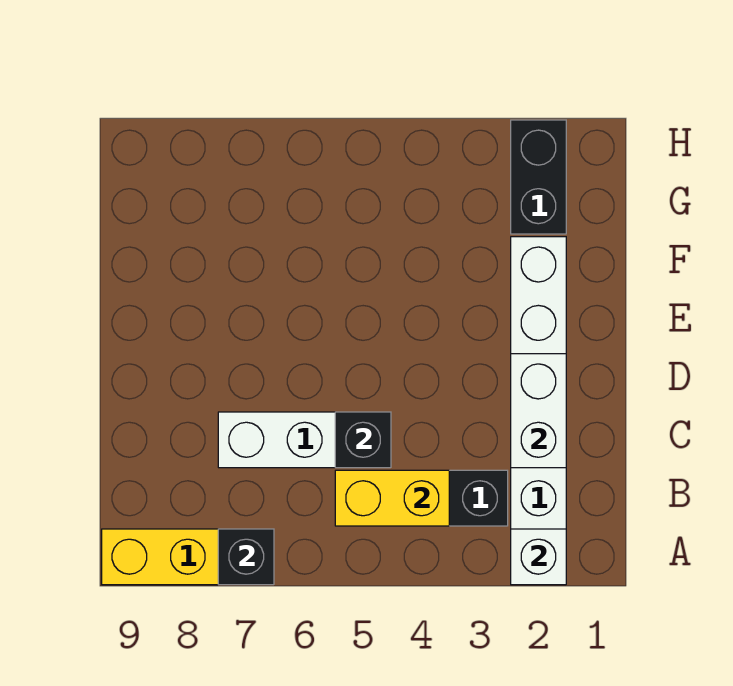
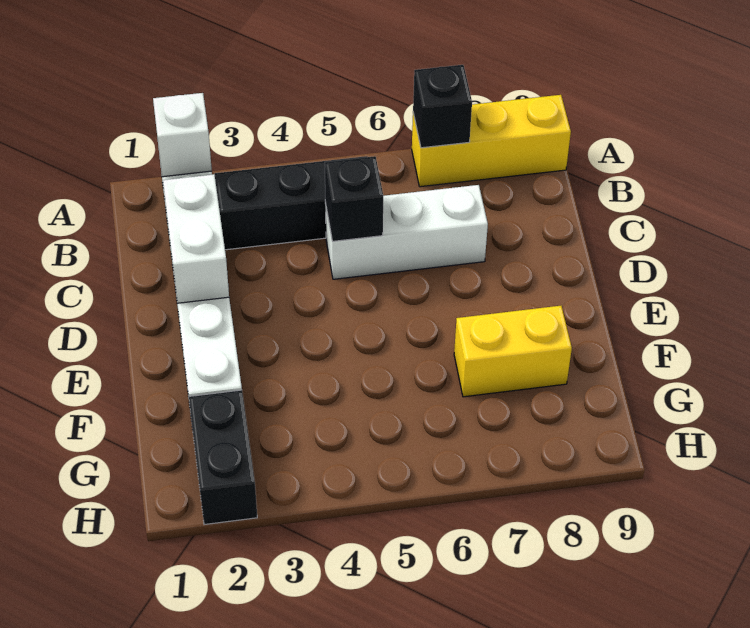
yellow brick B4:B5 level 2 -> yellow brick F7:F8 level 1

